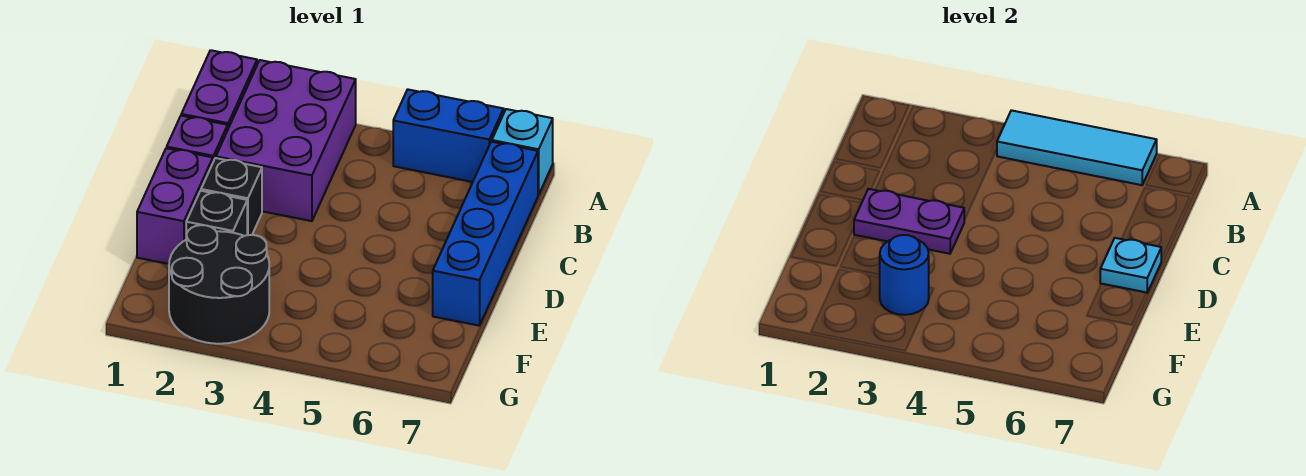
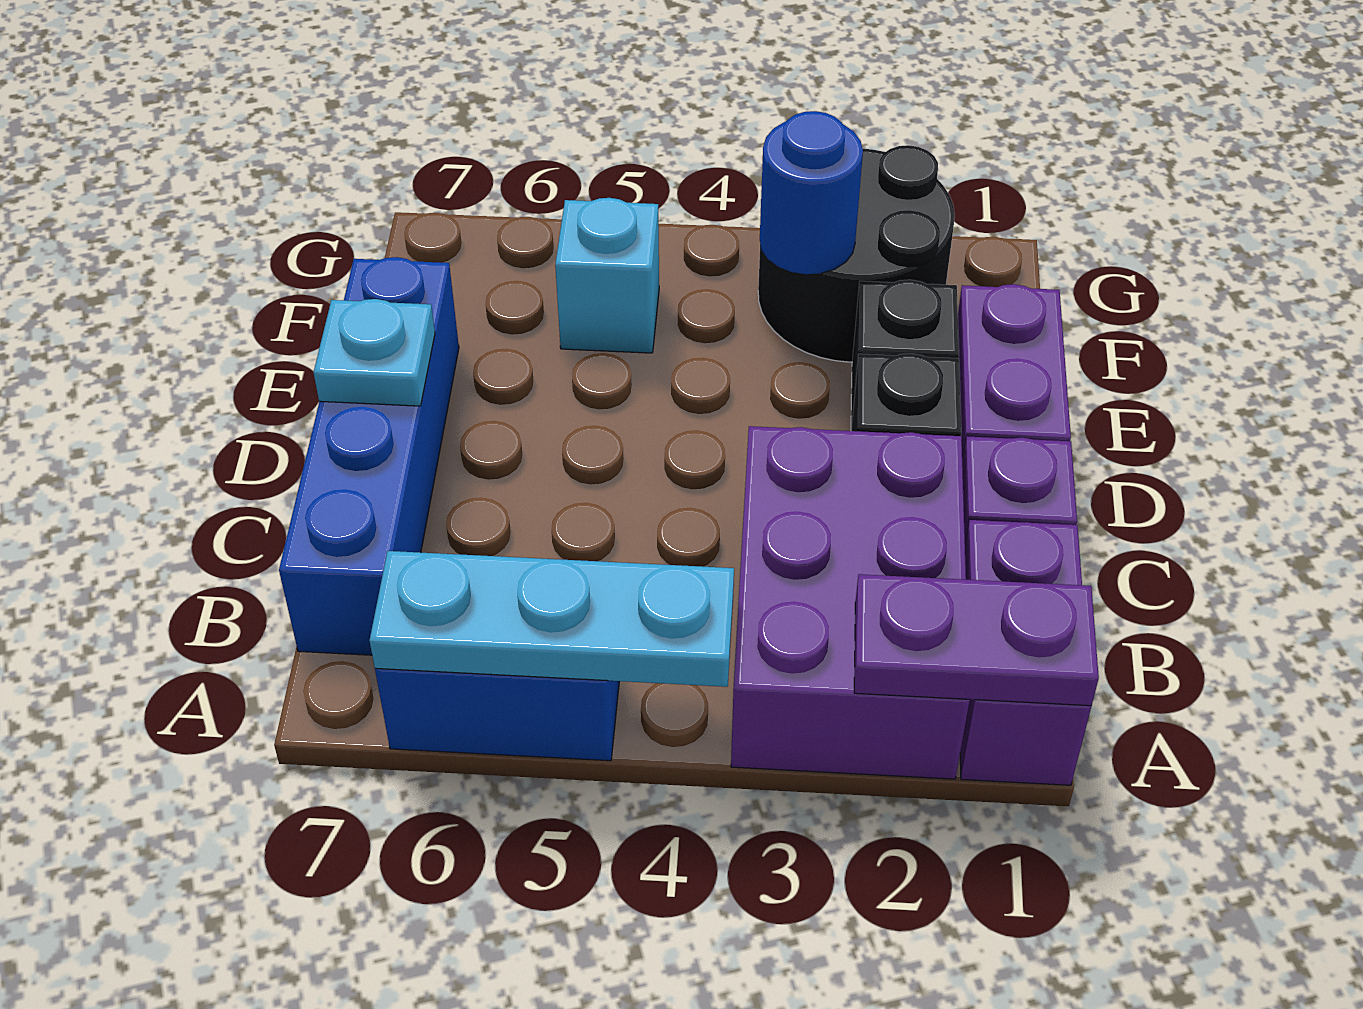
cyan tile A4:A6 level 2 -> cyan plate A4:A6 level 2
cyan brick A7 level 1 -> cyan brick F5 level 1
purple plate D2:D3 level 2 -> purple plate A1:A2 level 2

